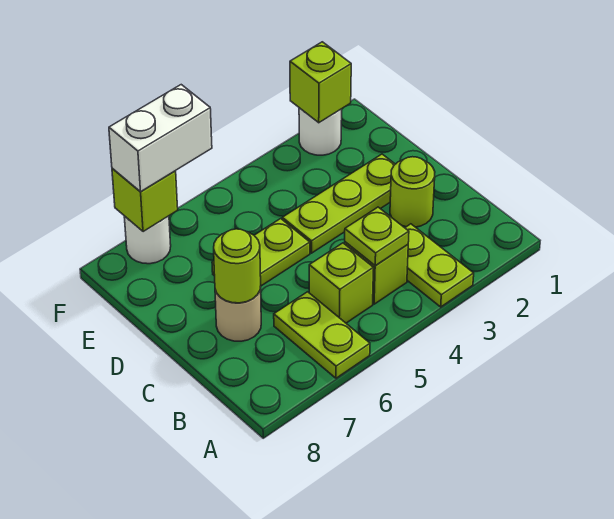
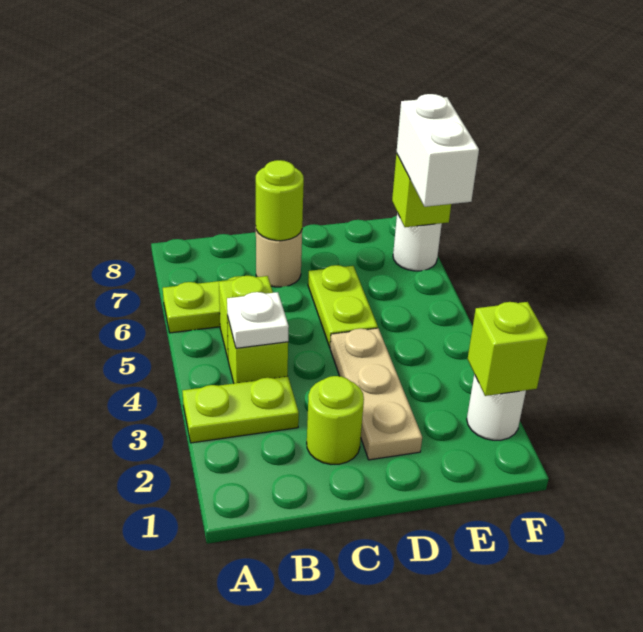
lime plate B4 level 2 -> white plate B4 level 2
lime plate D2:D4 level 1 -> tan plate D2:D4 level 1

